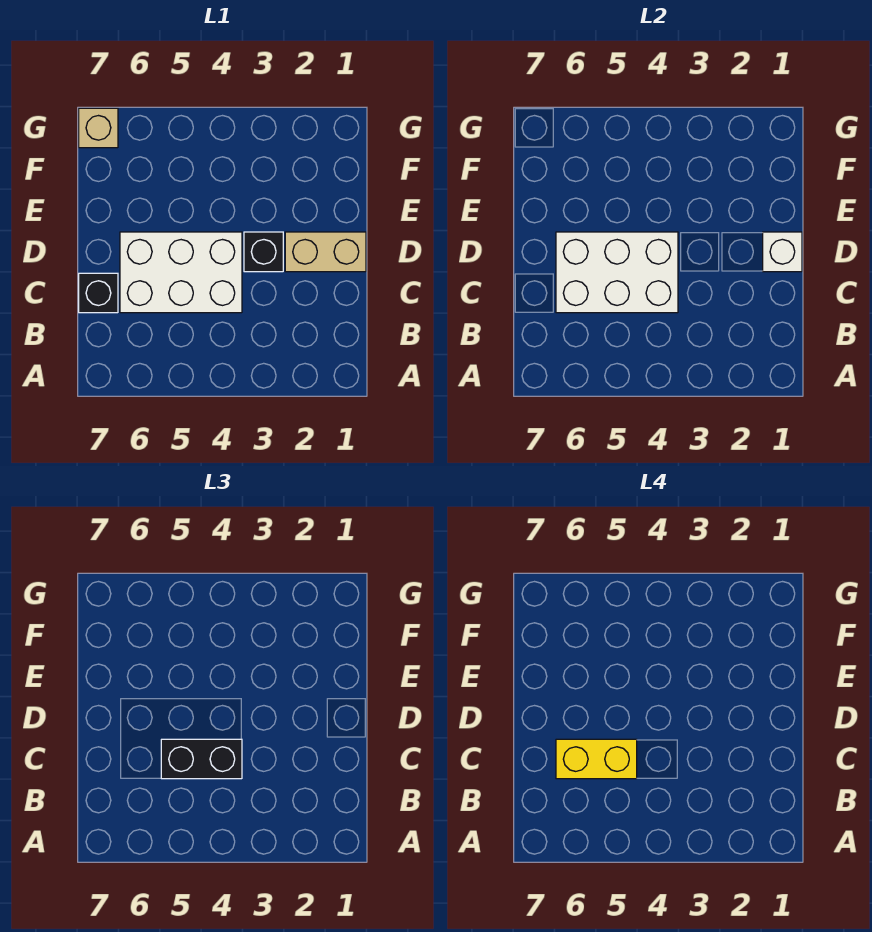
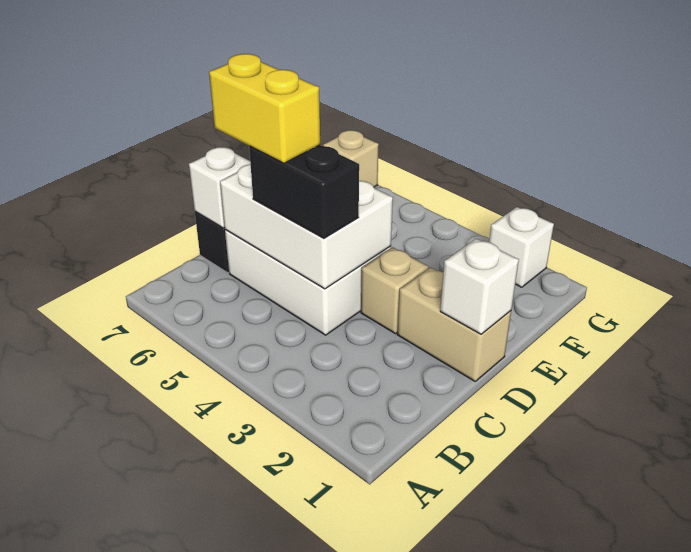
none -> white brick C7 level 2
black brick D3 level 1 -> tan brick D3 level 1
none -> white brick G2 level 1

